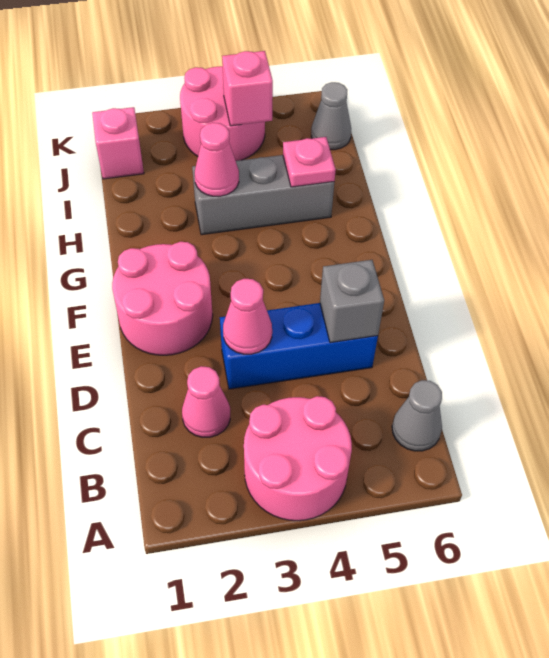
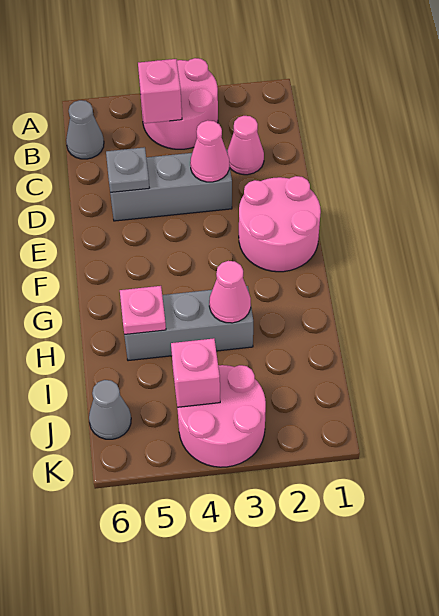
blue brick D3:D5 level 1 -> grey brick D3:D5 level 1
grey brick D5 level 2 -> grey plate D5 level 2
pink brick J1 level 1 -> pink brick B4 level 2

